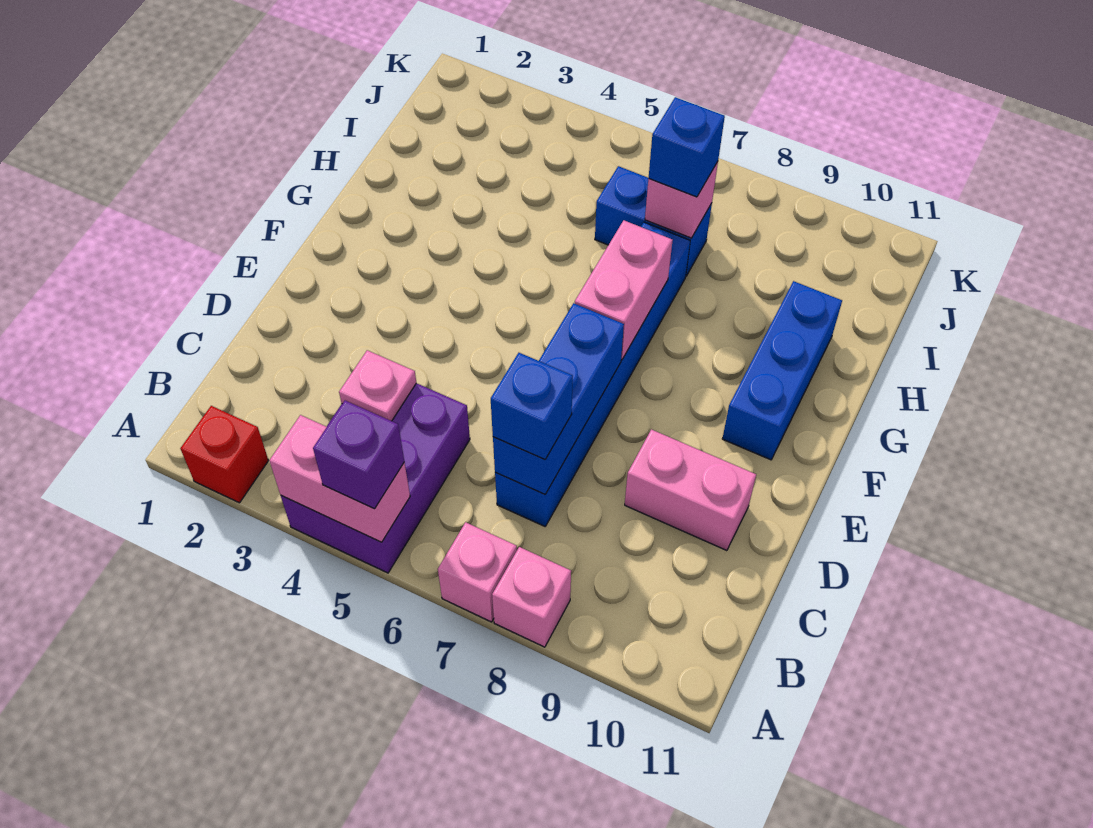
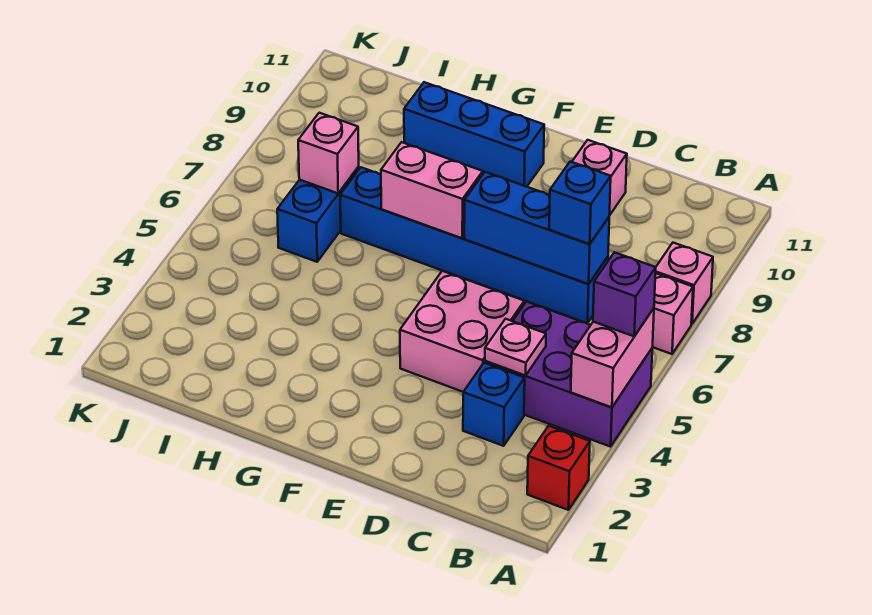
none -> pink brick D4:E5 level 1
blue brick I7 level 3 -> blue brick C3 level 1

